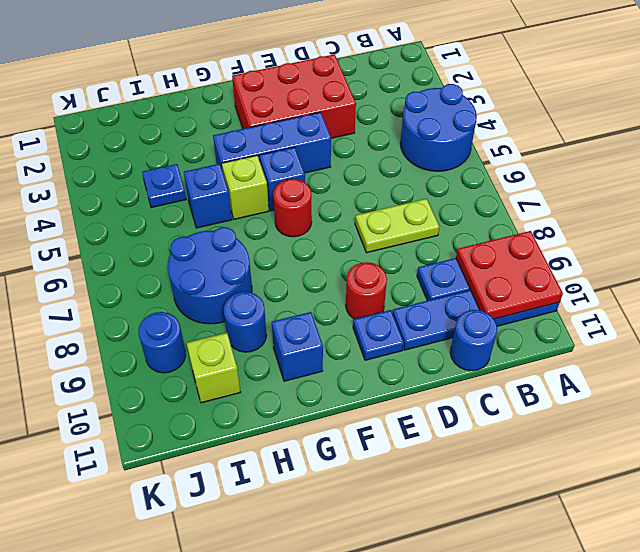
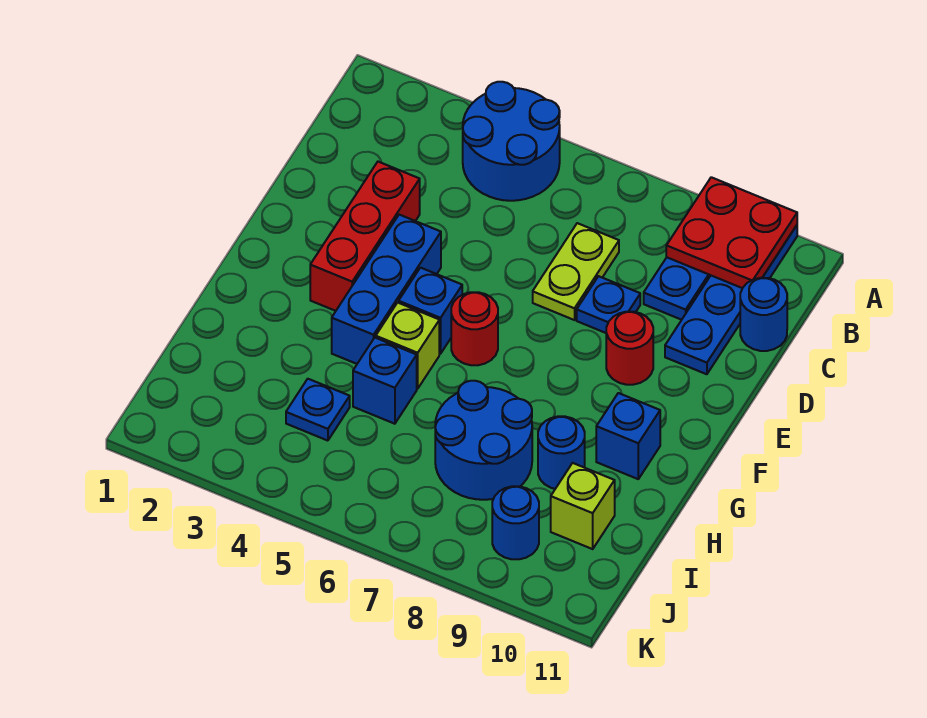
red brick D2:F3 level 1 -> red brick D3:F3 level 1
blue plate E10 level 1 -> blue plate D8 level 1

